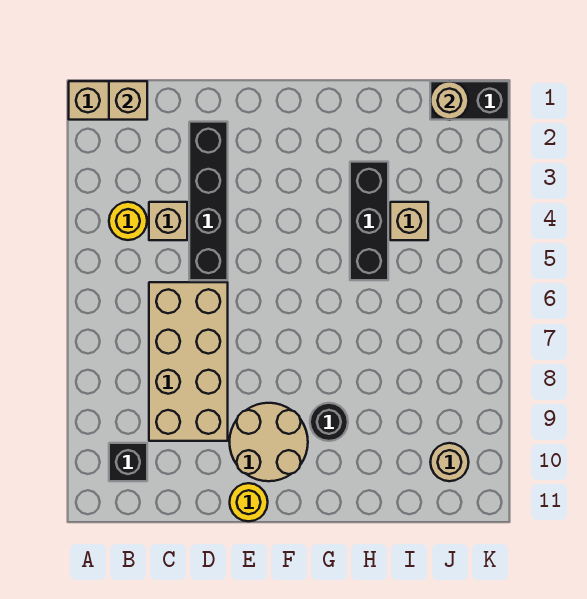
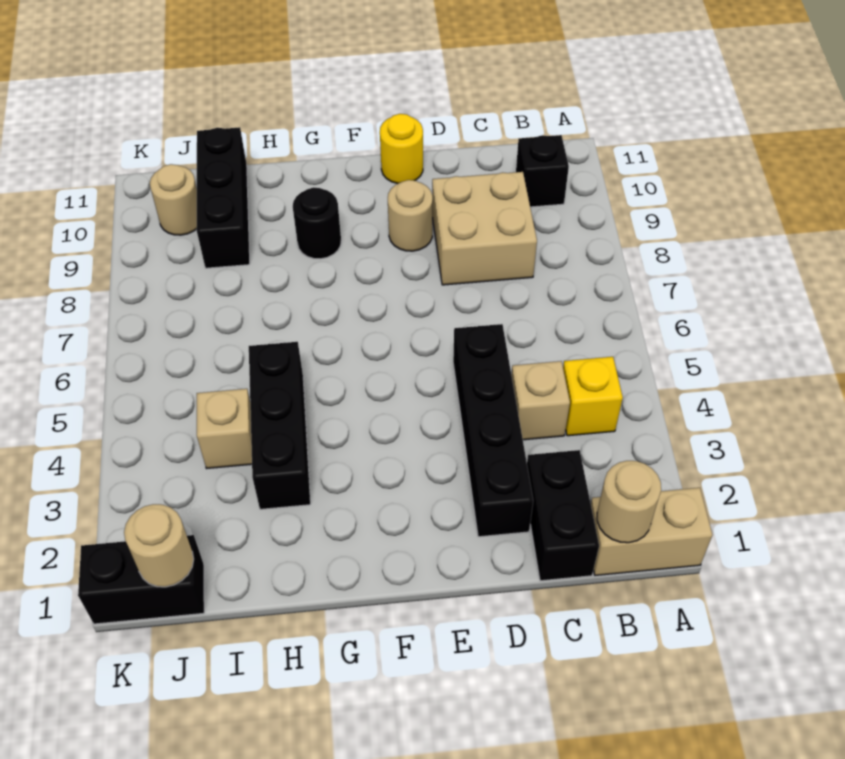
tan brick B1 level 2 -> tan round brick B1 level 2
yellow round brick B4 level 1 -> yellow brick B4 level 1
none -> black brick C1:C2 level 1
tan brick C6:D9 level 1 -> tan brick C8:D9 level 1
tan round brick E9:F10 level 1 -> tan round brick E9 level 1
none -> black brick I9:I11 level 1

